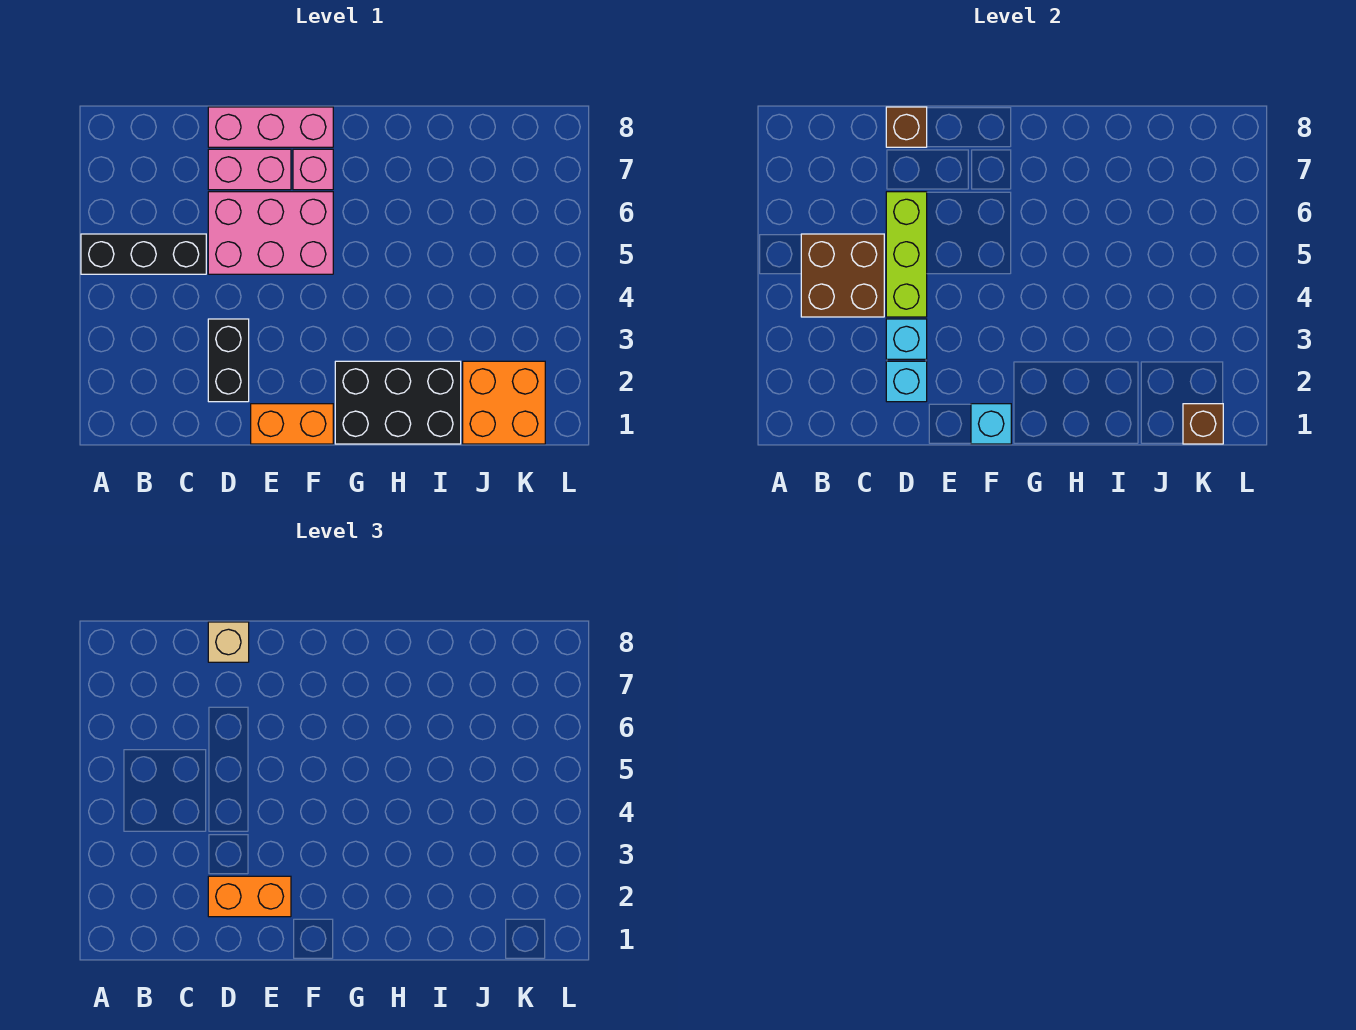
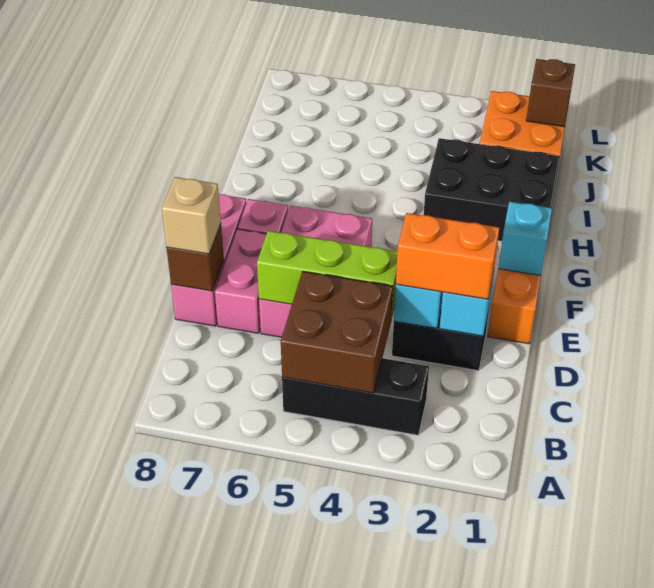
black brick A5:C5 level 1 -> black brick B3:B5 level 1
orange brick D2:E2 level 3 -> orange brick D2:D3 level 3
black brick G1:I2 level 1 -> black brick H1:I3 level 1

